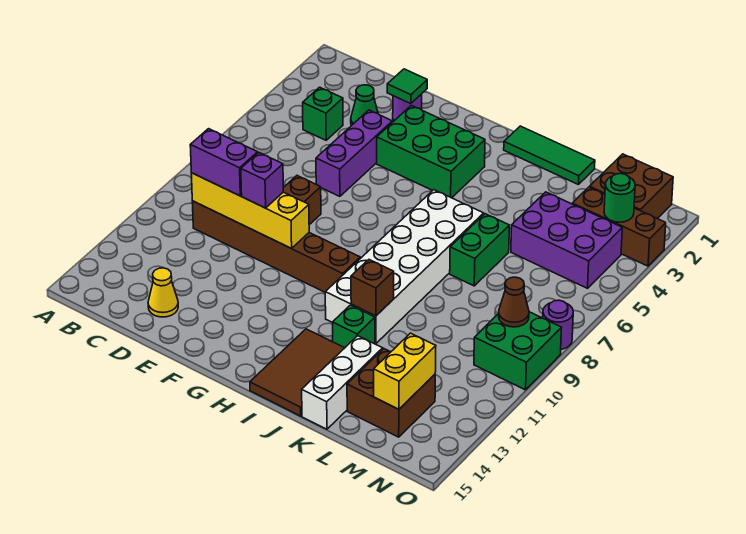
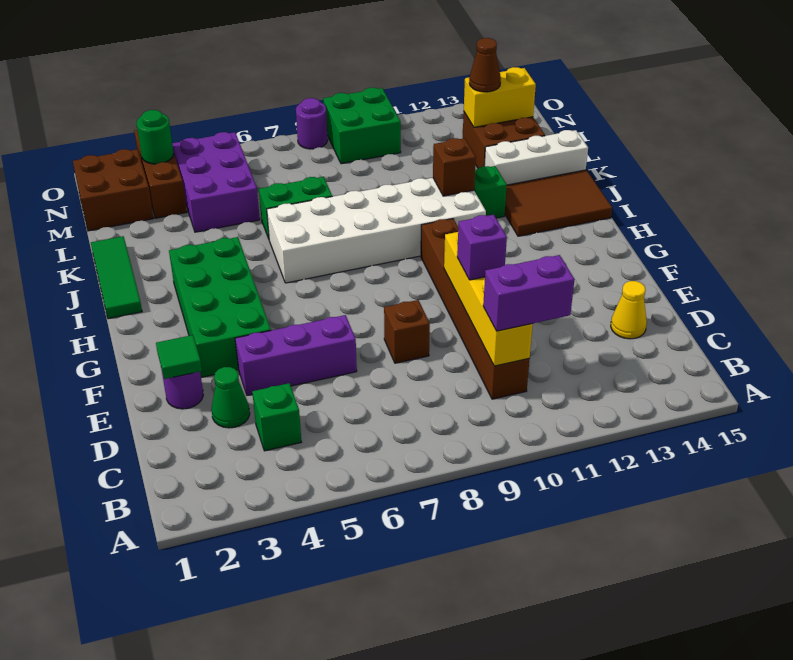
purple brick C10:D10 level 3 -> purple brick C10:C11 level 3
green brick F3:H4 level 1 -> green brick F3:I4 level 1
brown cone N9 level 2 -> brown cone M13 level 3

